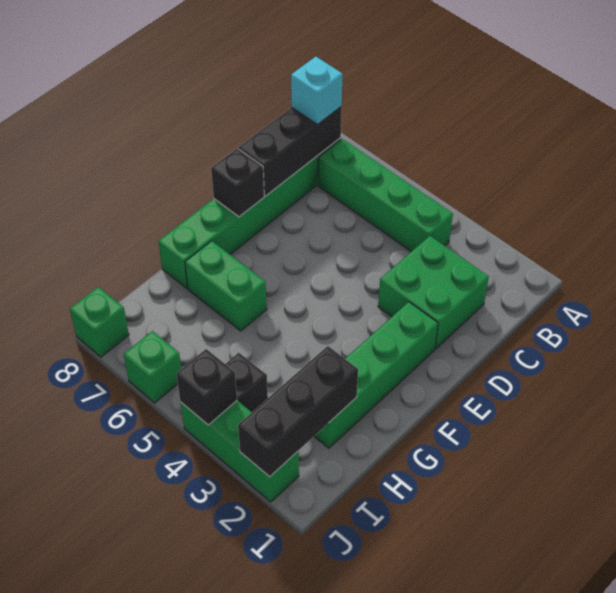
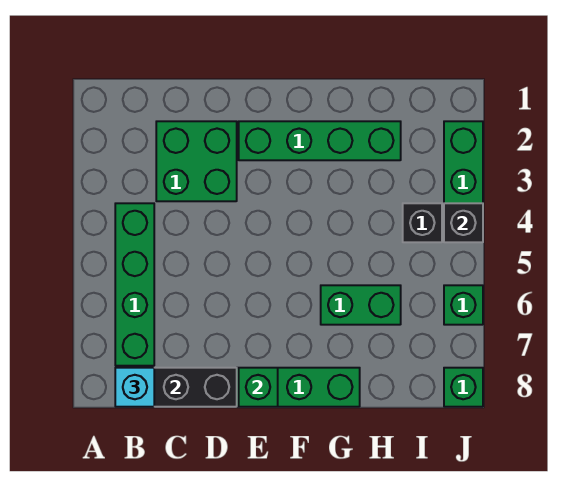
black brick E8 level 2 -> green brick E8 level 2
green brick G6:G7 level 1 -> green brick G6:H6 level 1
black brick H2:J2 level 2 -> none

